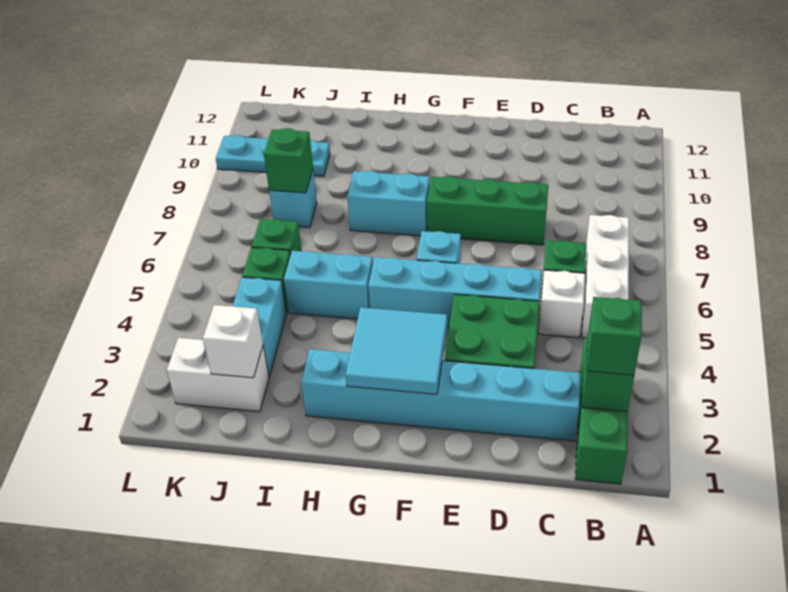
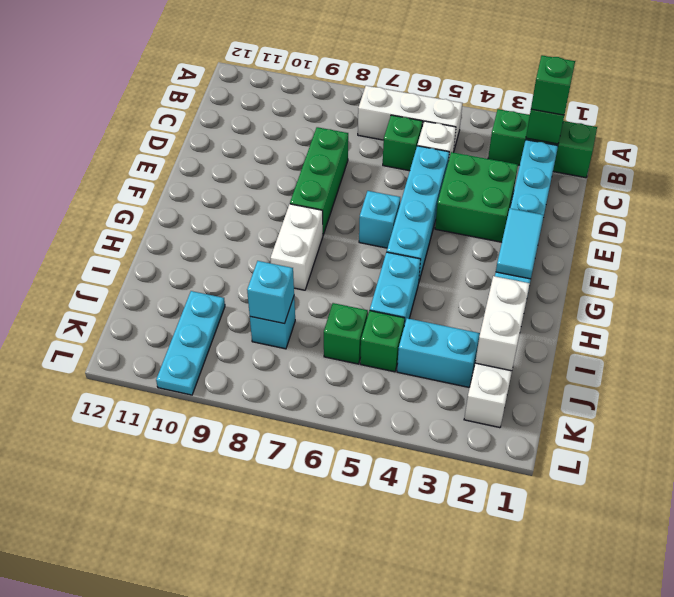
cyan tile F2:G3 level 2 -> cyan tile F2:G2 level 2
cyan brick G8:H8 level 1 -> white brick G8:H8 level 1
white brick J2 level 2 -> white brick I2:J2 level 2
green brick J8 level 2 -> cyan brick J8 level 2

